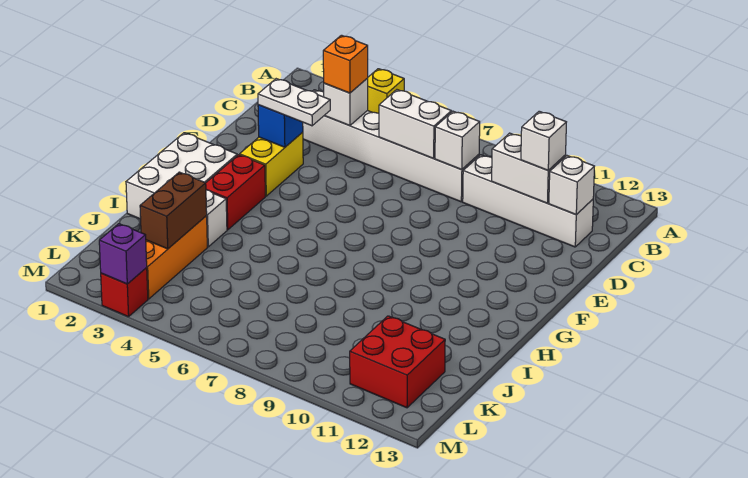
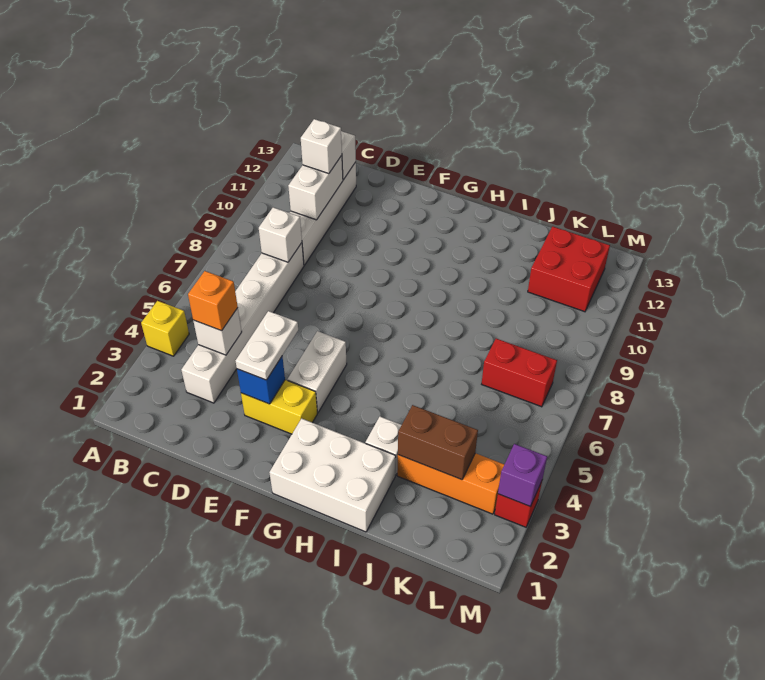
white brick C6:C7 level 2 -> white brick F4:F5 level 1
red brick G3:H3 level 1 -> red brick K7:L7 level 1

